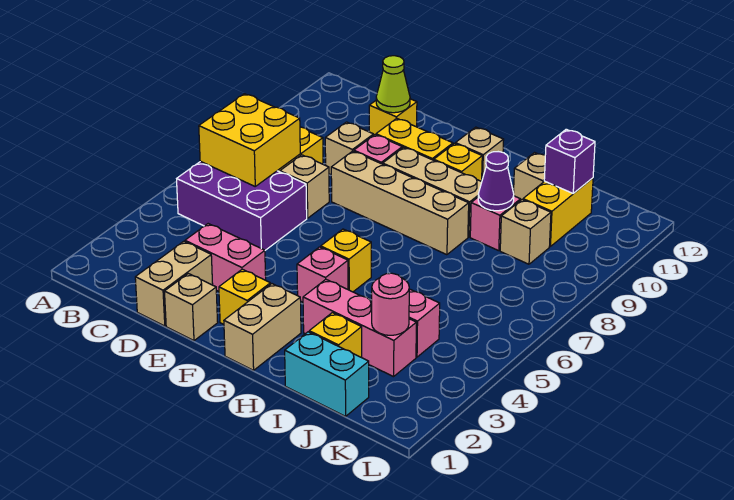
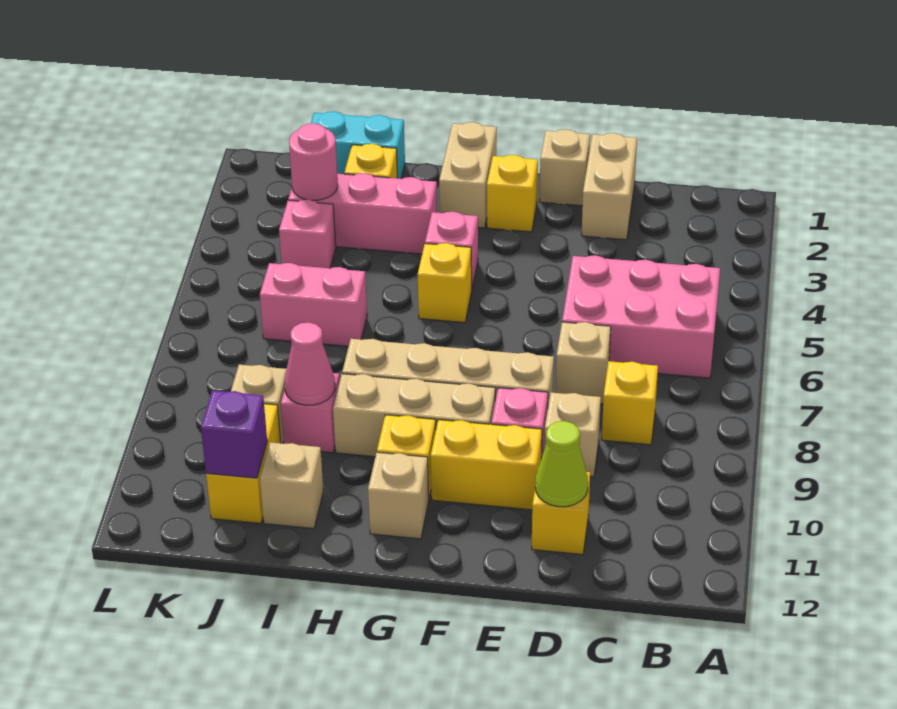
purple brick B5:D6 level 1 -> pink brick B5:D6 level 1
yellow brick B6:C7 level 2 -> none
pink brick D3:E3 level 1 -> pink brick I6:J6 level 1
purple cone I9 level 2 -> pink cone I9 level 2

